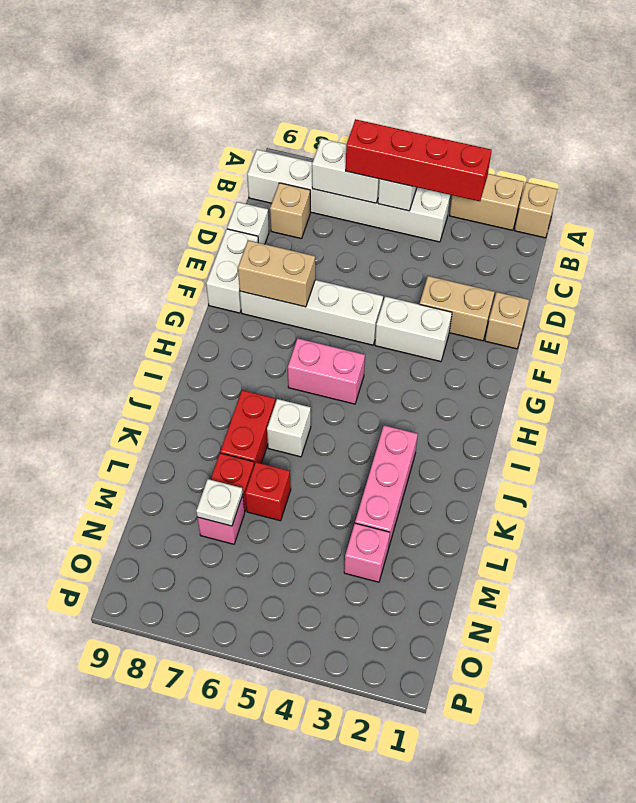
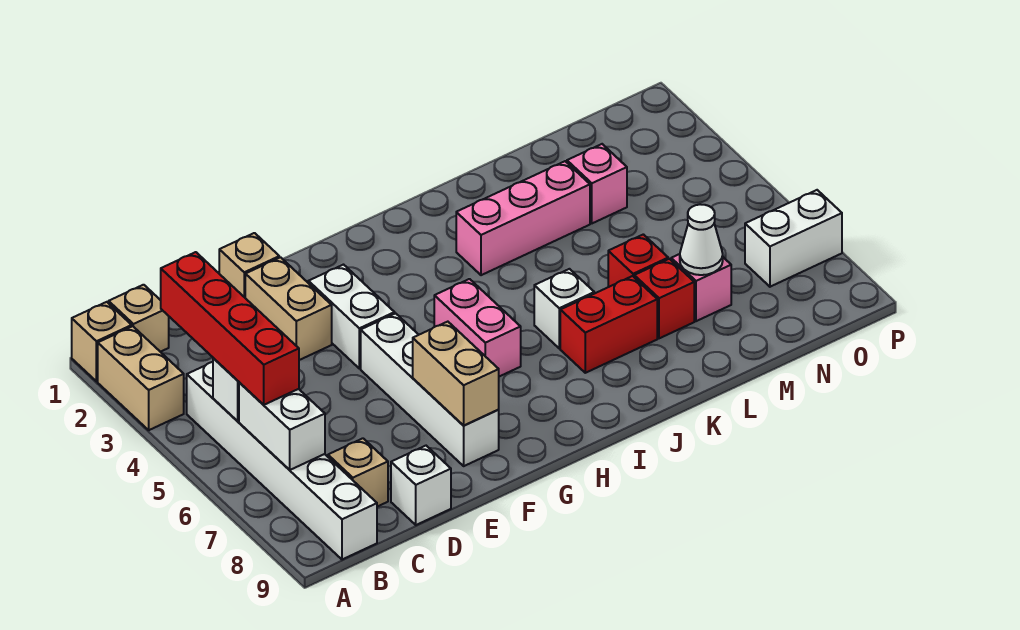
none -> tan brick B1 level 1
white brick E9:F9 level 1 -> white brick O7:P7 level 1
white plate M7 level 2 -> white cone M7 level 2

